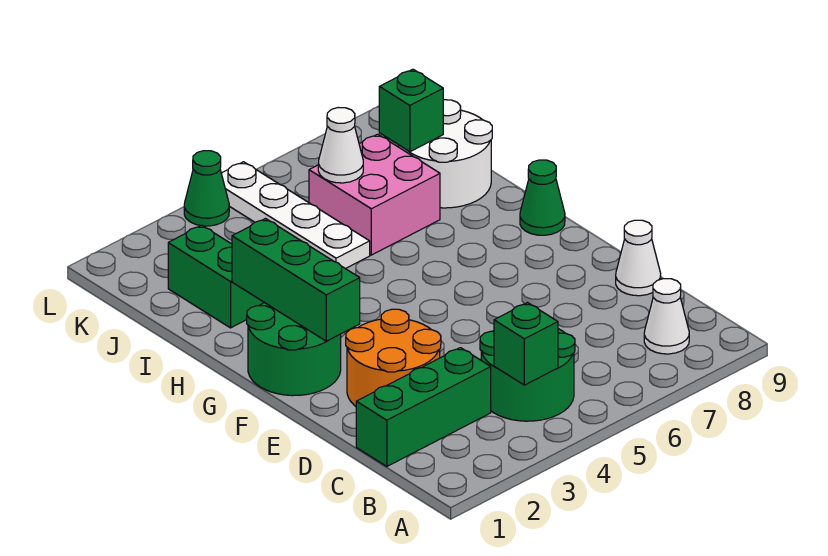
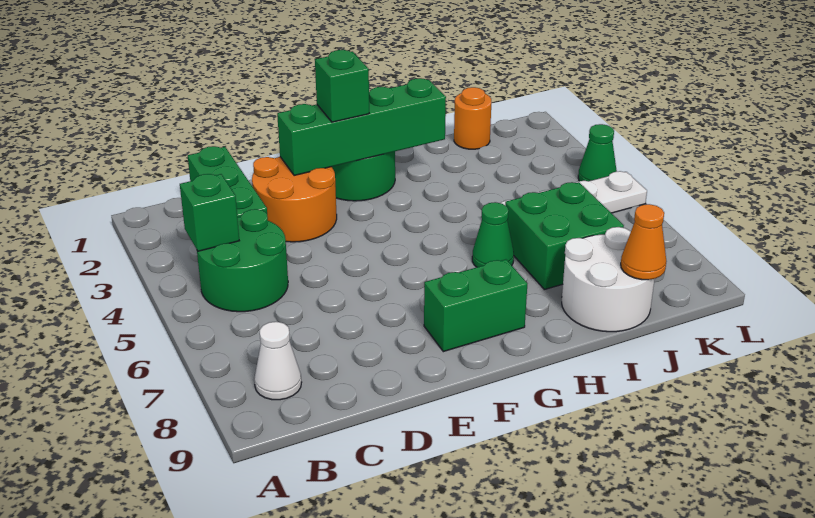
white cone D9 level 1 -> none
green brick F2:H2 level 2 -> green brick E2:H2 level 2
green cone G9 level 1 -> green cone H6 level 1
green brick I2:J2 level 1 -> green brick F8:G8 level 1
pink brick I6:J7 level 1 -> green brick I6:J7 level 1
none -> orange round brick J1 level 1
white cone J6 level 2 -> none
green brick J8 level 2 -> green brick F2 level 3
none -> orange cone J9 level 2

